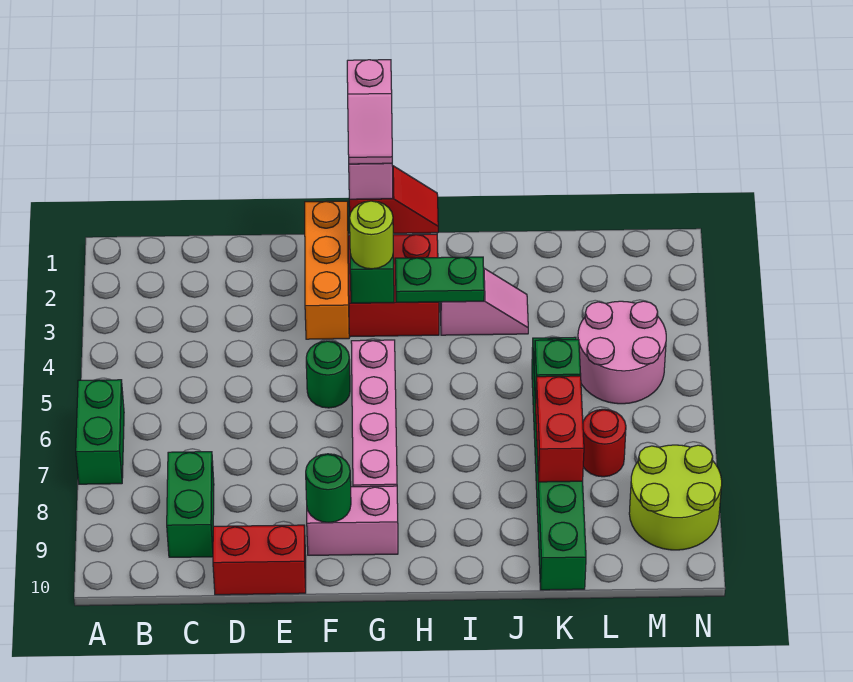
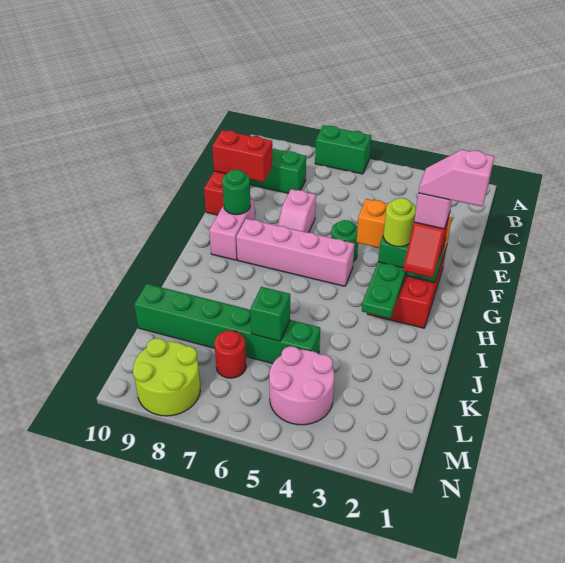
pink slope I3:J3 level 1 top I -> pink slope E7:F7 level 1 top E
red brick K7:K8 level 2 -> red brick D9:D10 level 2

